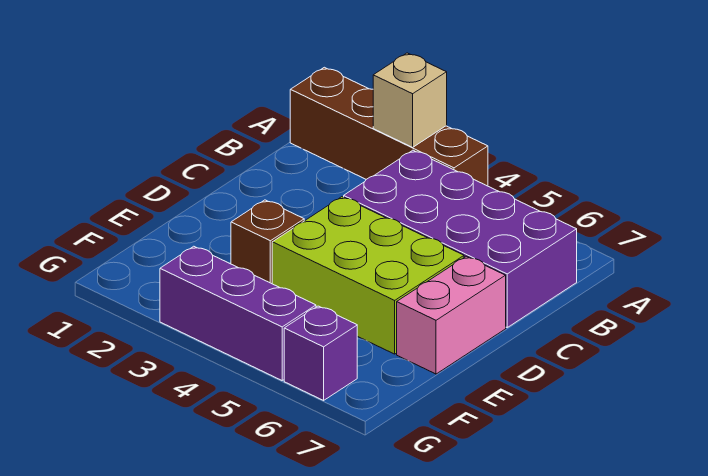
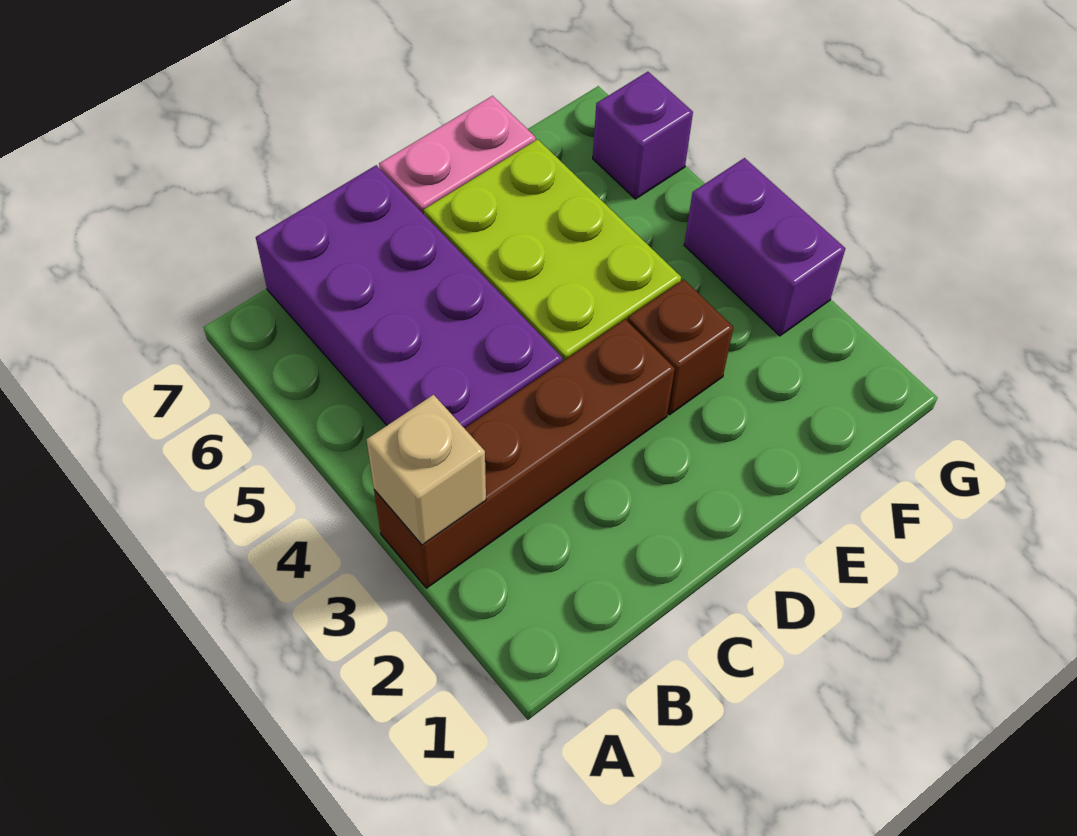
brown brick A1:A4 level 1 -> brown brick A3:D3 level 1
purple brick G3:G5 level 1 -> purple brick G3:G4 level 1

